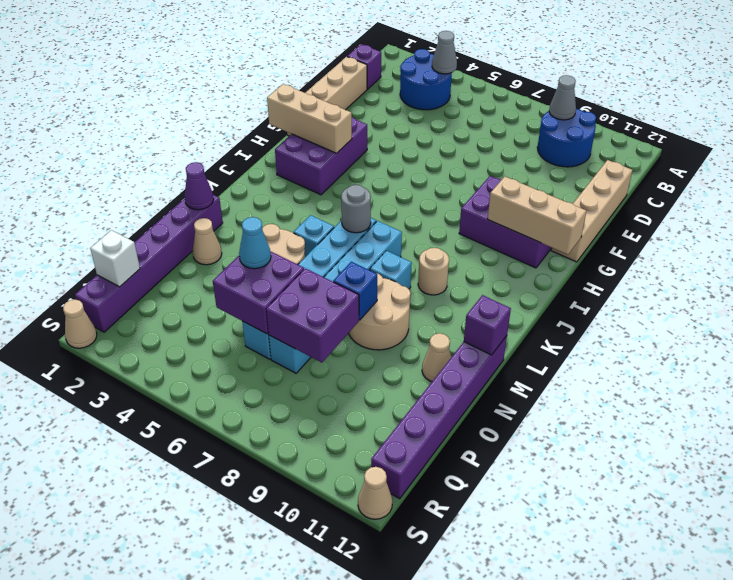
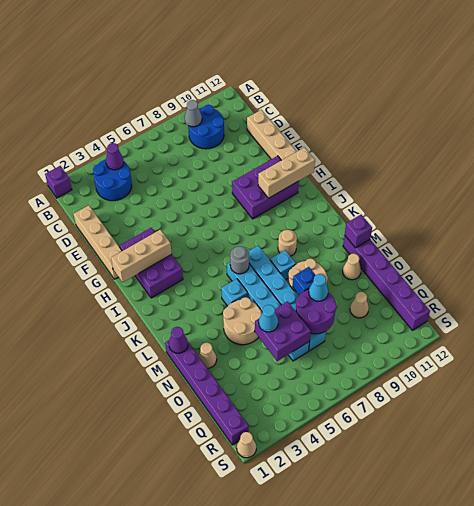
grey cone B4 level 2 -> purple cone B4 level 2
purple brick C1 level 1 -> purple brick A1 level 1
purple brick O7:P8 level 2 -> purple round brick O7:P8 level 2
none -> cyan cone O8 level 3
white brick Q1 level 2 -> none
tan cone S12 level 1 -> tan cone P10 level 1

